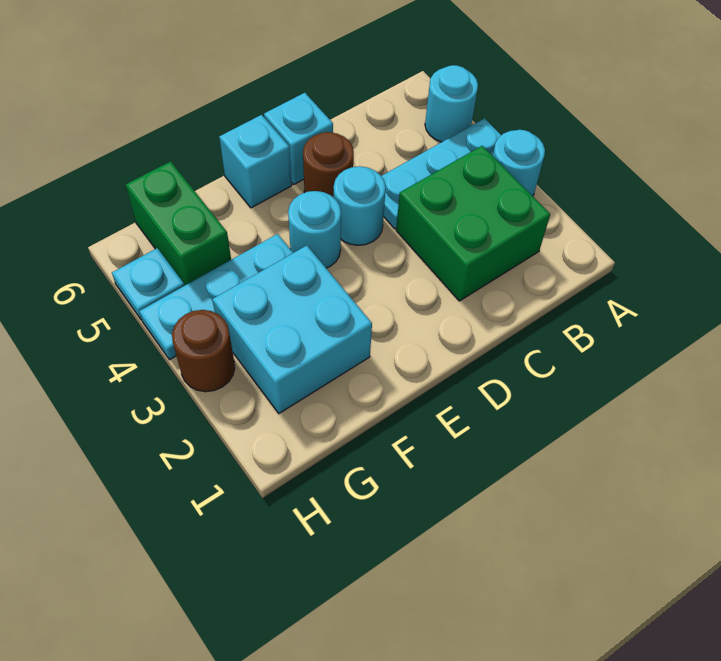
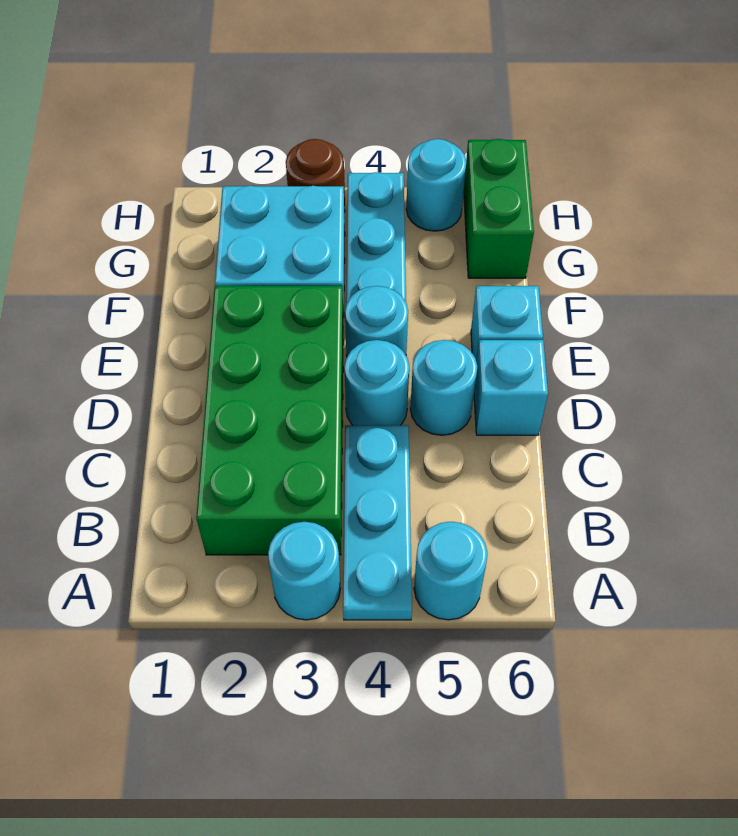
green brick B2:C3 level 1 -> green brick B2:E3 level 1
brown round brick D5 level 1 -> cyan round brick D5 level 1
green brick G5:G6 level 1 -> green brick G6:H6 level 1
cyan plate H5 level 1 -> cyan round brick H5 level 1

